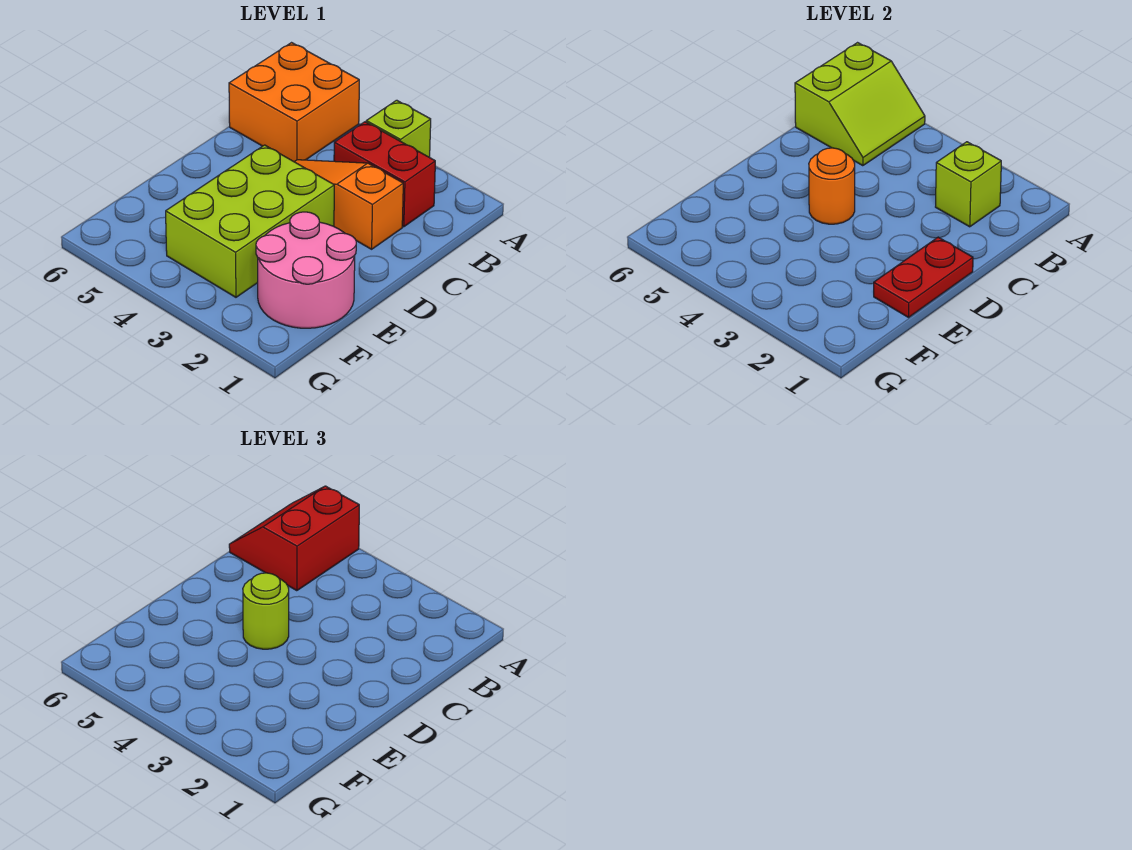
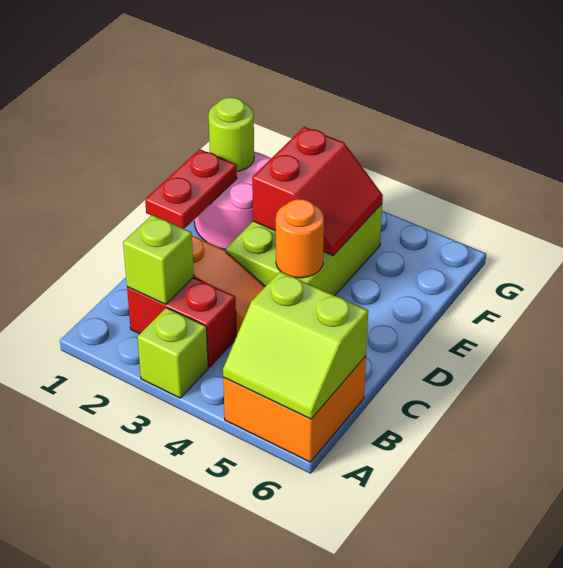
lime slope A5:B6 level 2 top 6 -> lime slope A5:B6 level 2 top B
red slope A5:B6 level 3 top 5 -> red slope E3:F4 level 2 top 3
lime round brick D4 level 3 -> lime round brick F1 level 2

